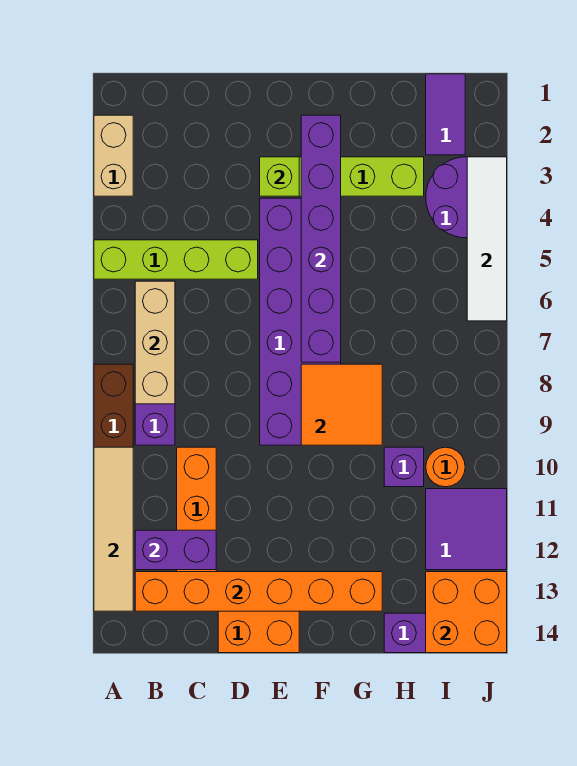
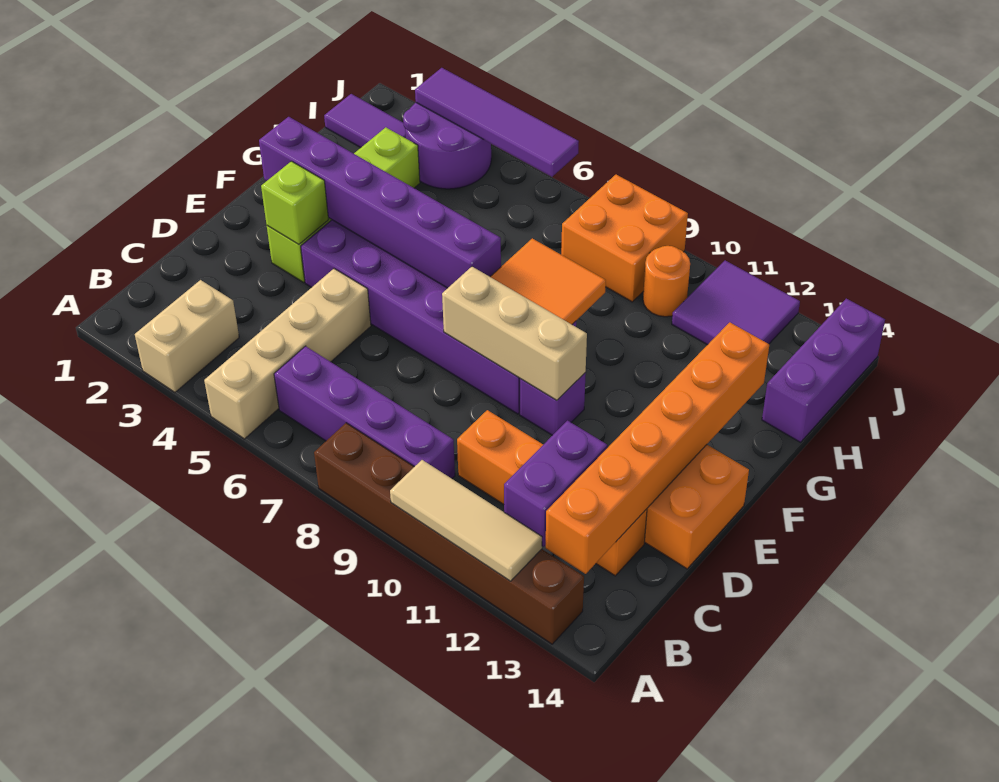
tan brick A2:A3 level 1 -> tan brick A3:B3 level 1
lime brick A5:D5 level 1 -> tan brick A5:D5 level 1
tan tile A10:A13 level 2 -> tan tile A10:A12 level 2
tan brick B6:B8 level 2 -> tan brick E8:E10 level 2
purple brick H10 level 1 -> purple brick E10 level 1
orange brick I13:J14 level 2 -> orange brick I8:J9 level 1
white tile J3:J6 level 2 -> purple tile J3:J6 level 2

